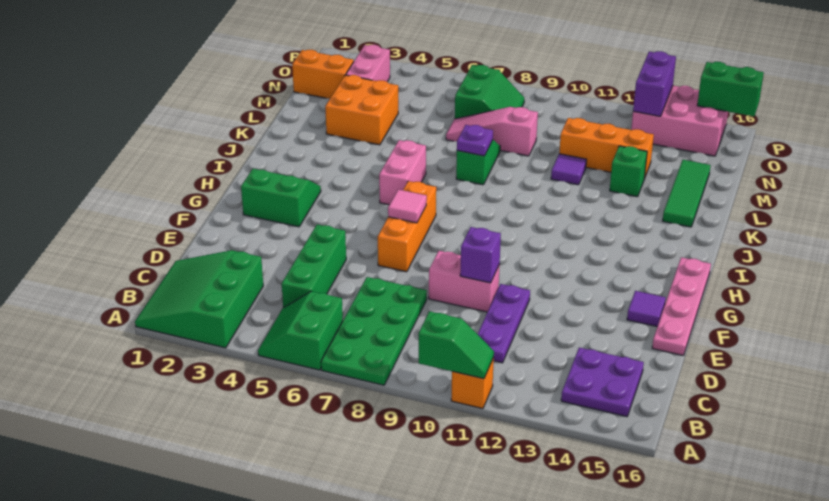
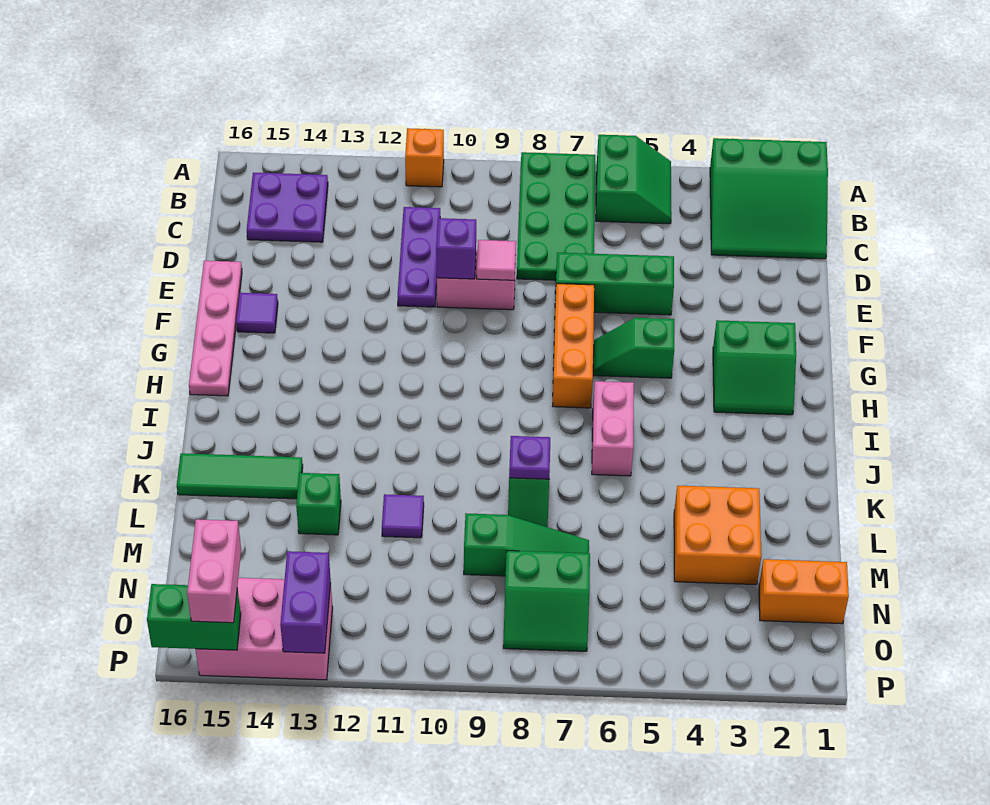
green slope A1:C3 level 1 top 3 -> green slope A1:C3 level 1 top A
green slope A10:A11 level 2 top 10 -> green slope G5:G6 level 1 top 5
green brick C5:E5 level 1 -> green brick E5:E7 level 1
pink tile G7 level 2 -> pink tile E9 level 2
green tile K15:M15 level 1 -> green tile K14:K16 level 1
pink slope M7:M9 level 1 top 9 -> green slope M7:M9 level 1 top 9
orange brick M11:M13 level 1 -> none
pink brick N3:O3 level 1 -> pink brick O15:P15 level 3
green slope N7:O8 level 1 top 7 -> green slope N7:O8 level 1 top N

